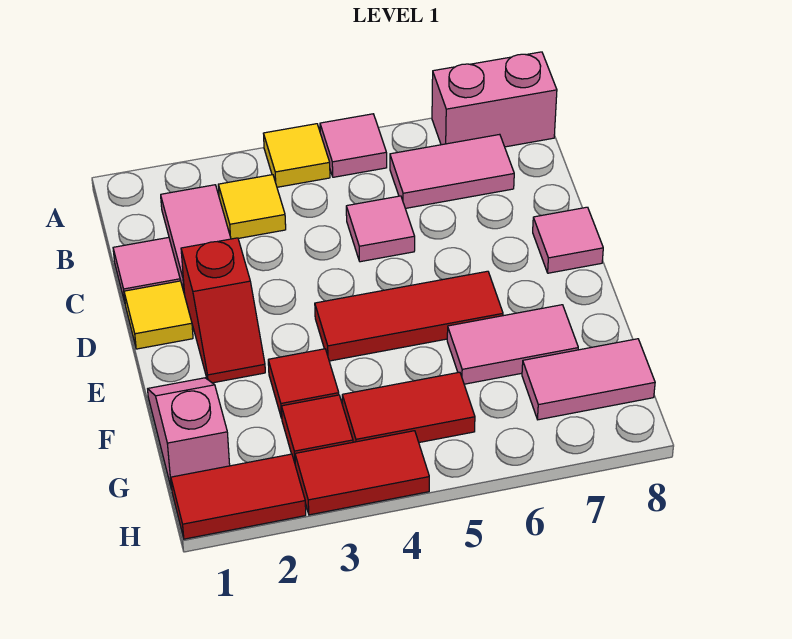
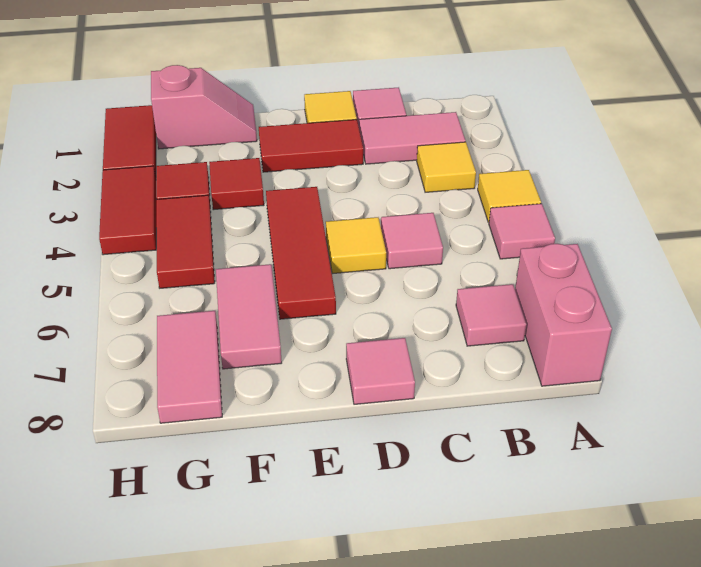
pink tile B6:B7 level 1 -> pink tile B7 level 1
red slope D2:E2 level 1 top D -> red tile D2:E2 level 1
none -> yellow tile D5 level 1

